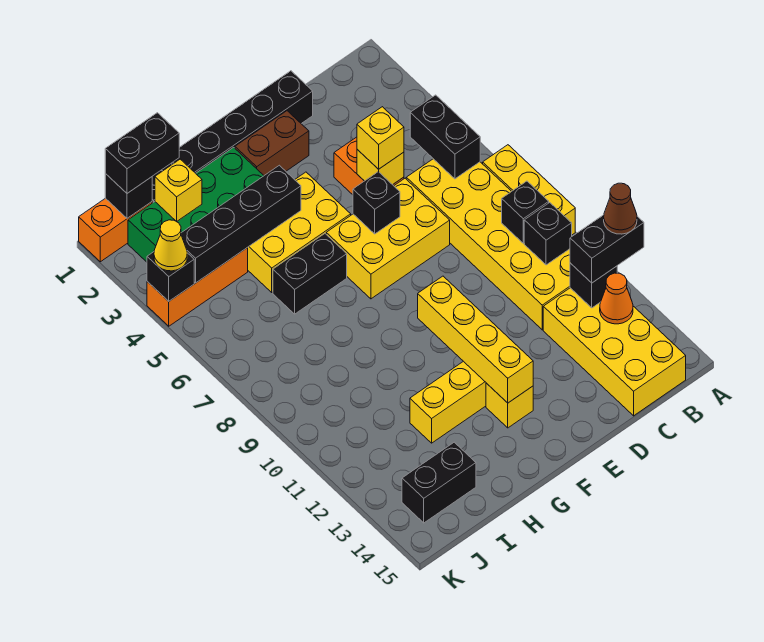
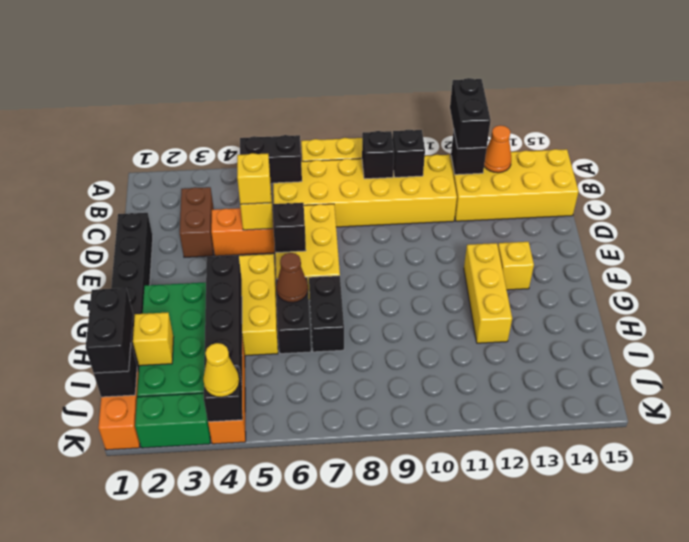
brown cone A12 level 4 -> brown cone G6 level 2
brown brick E2:F2 level 1 -> brown brick C3:D3 level 1
yellow brick F10:F13 level 2 -> none
black brick I14:J14 level 1 -> black brick G7:H7 level 1
none -> green brick K2:K3 level 1

